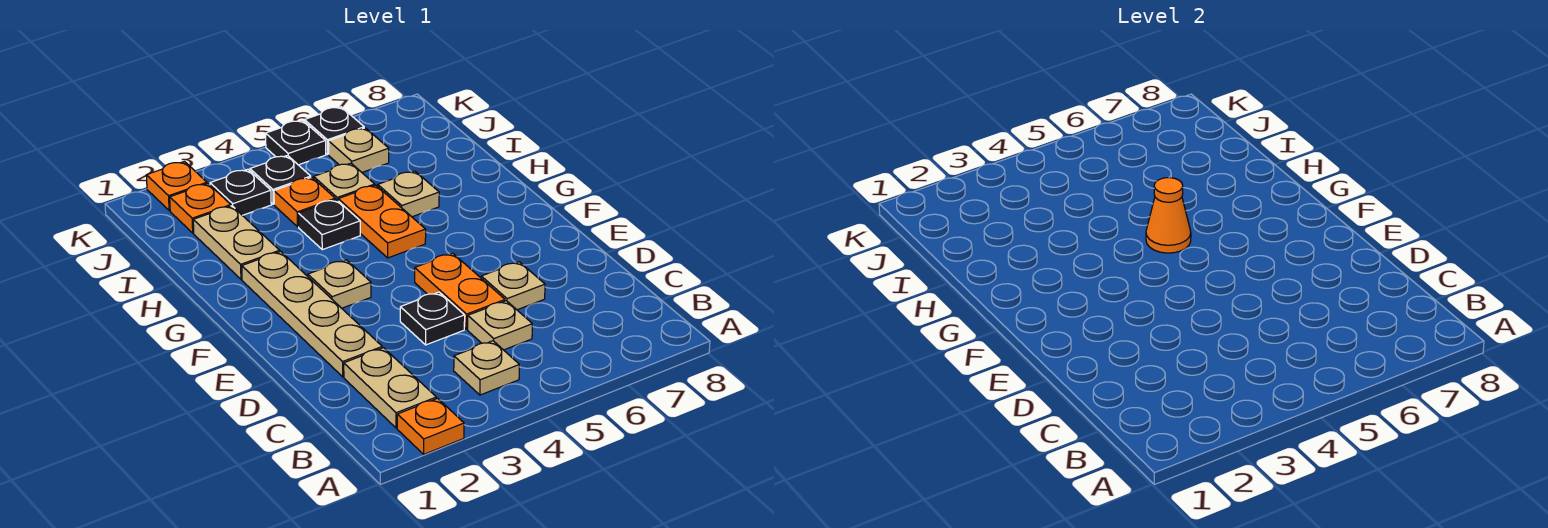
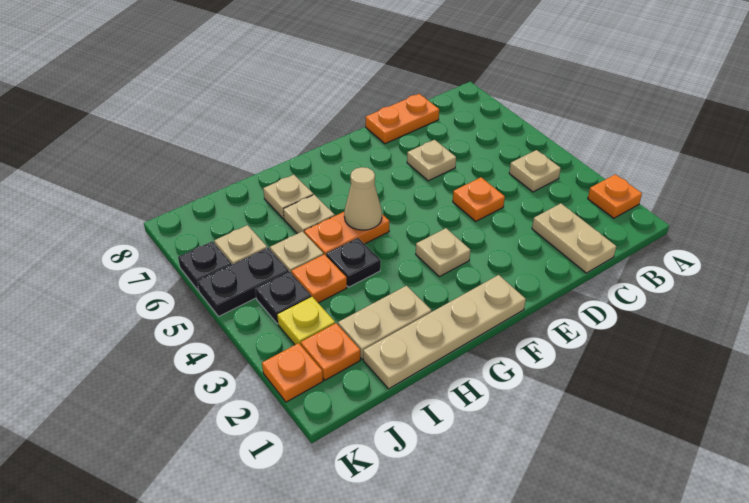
tan plate B2:C2 level 1 -> tan plate C1:C2 level 1
tan plate C5 level 1 -> tan plate H7 level 1
tan plate D2:G2 level 1 -> tan plate F1:I1 level 1
black plate D4 level 1 -> orange plate D4 level 1
orange plate D5:E5 level 1 -> orange plate C8:D8 level 1
orange cone G5 level 2 -> tan cone G5 level 2
black plate J3 level 1 -> yellow plate J3 level 1
black plate K5 level 1 -> black plate J5:K5 level 1

